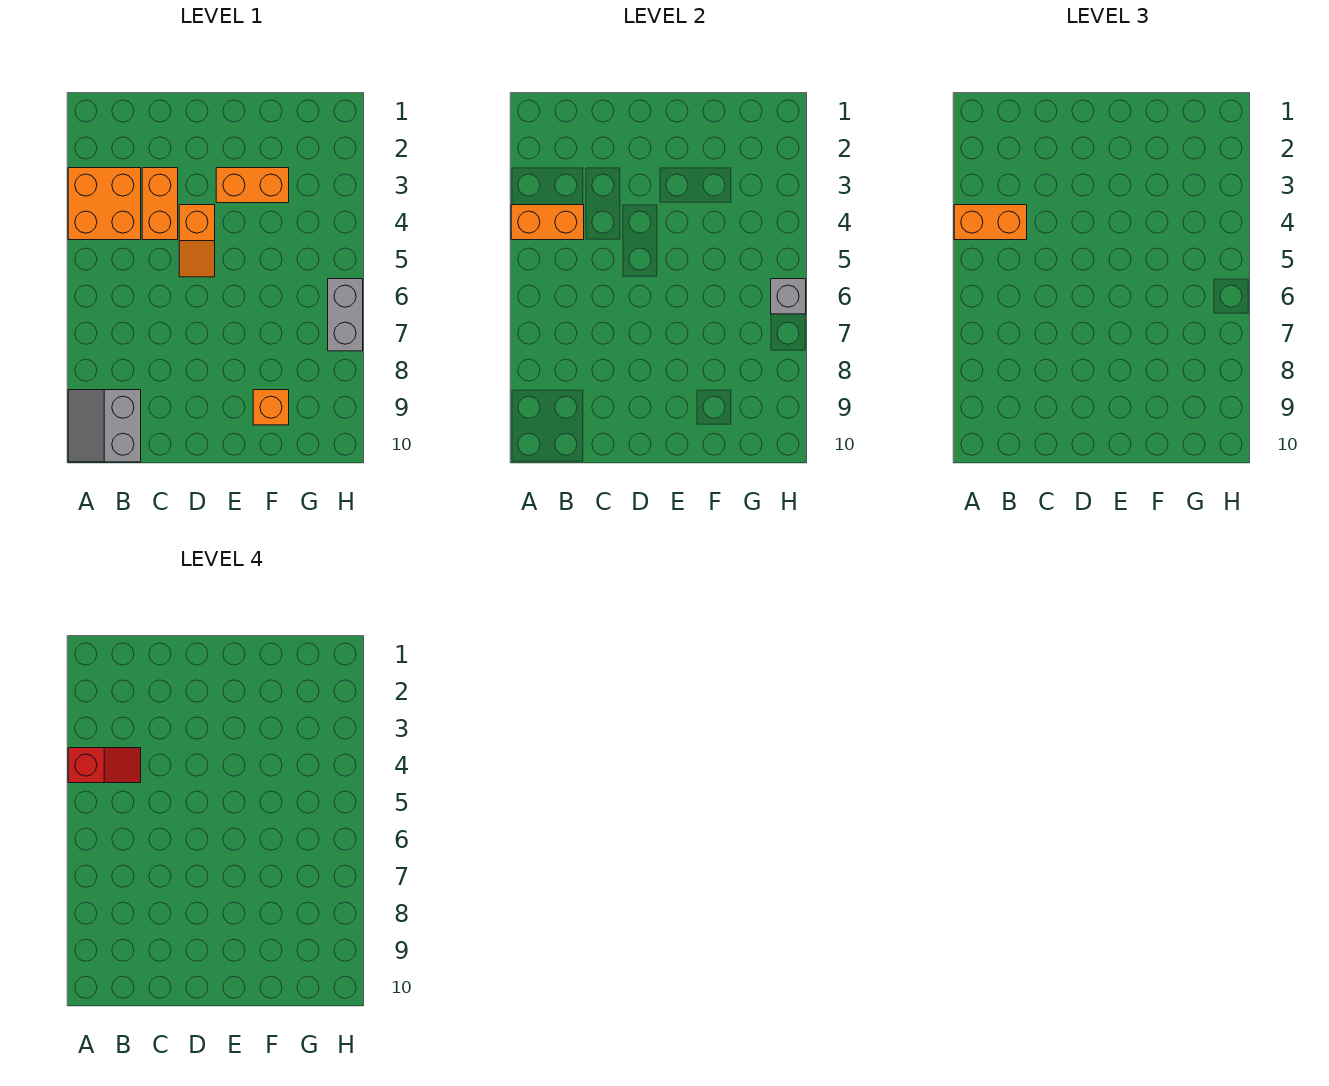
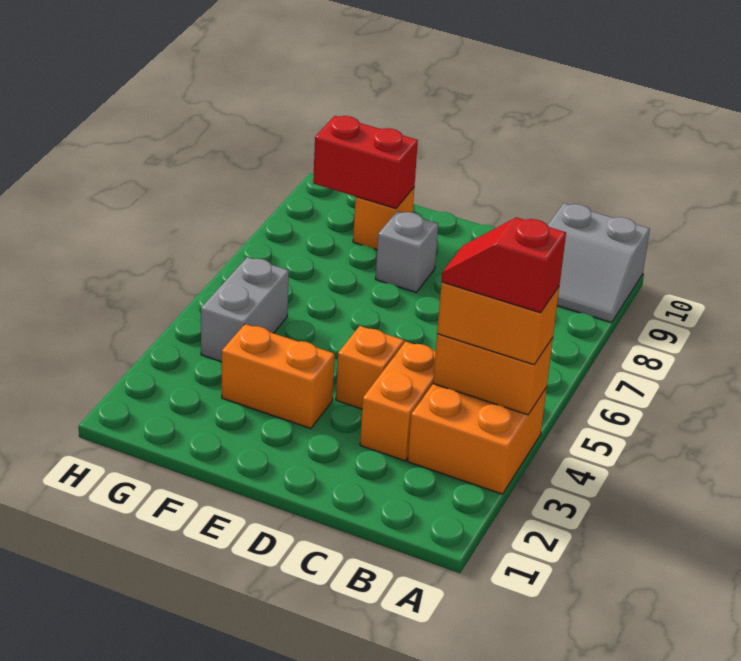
grey slope A9:B10 level 1 top B -> grey slope A9:B10 level 1 top 10
none -> red brick F9:G9 level 2
grey brick H6:H7 level 1 -> grey brick G4:G5 level 1
grey brick H6 level 2 -> grey brick E8 level 1

